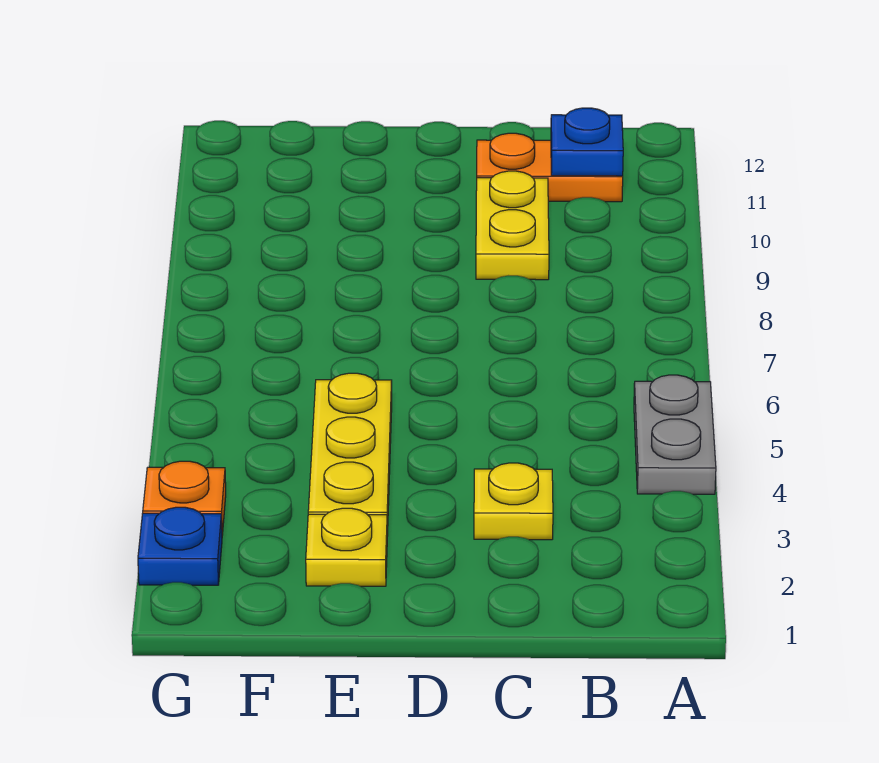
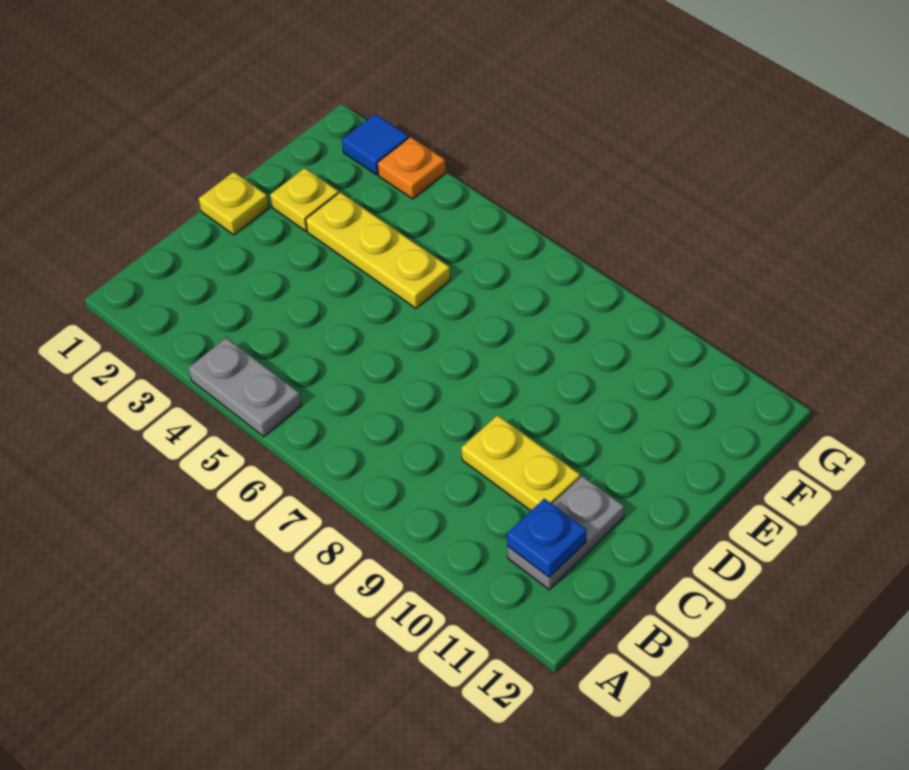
orange plate B11:C11 level 1 -> grey plate B11:C11 level 1
yellow plate C3 level 1 -> yellow plate D1 level 1
blue plate G2 level 1 -> blue tile G2 level 1

